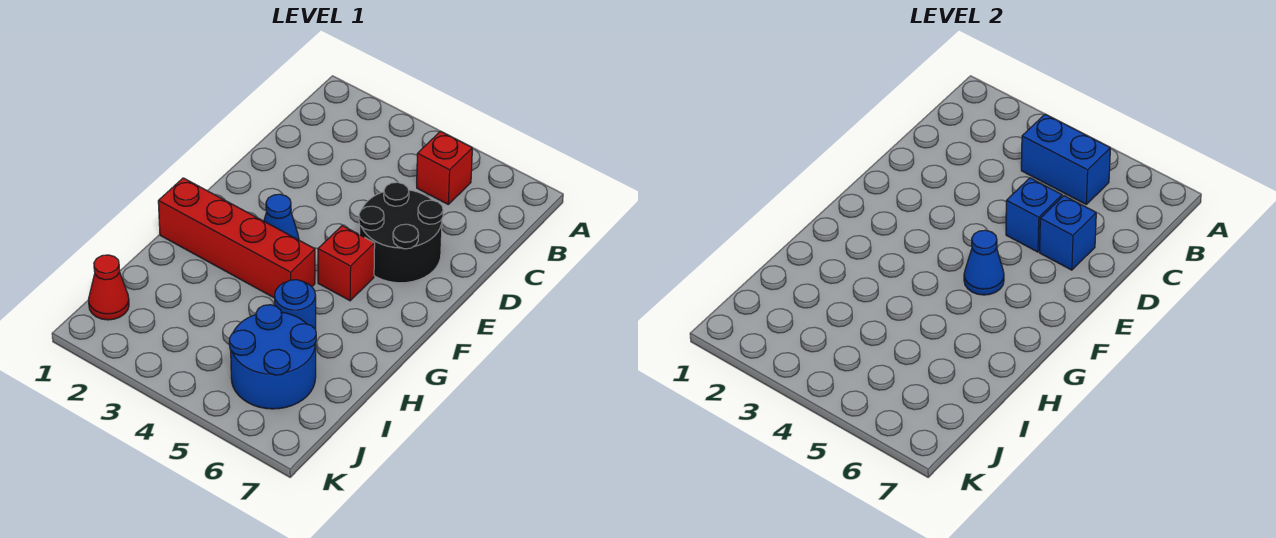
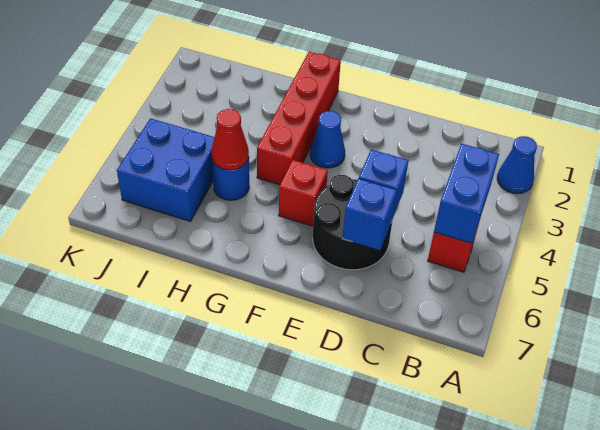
blue cone F5 level 2 -> blue cone A2 level 1
blue round brick I5:J6 level 1 -> blue brick I5:J6 level 1
red cone J1 level 1 -> red cone H5 level 2

